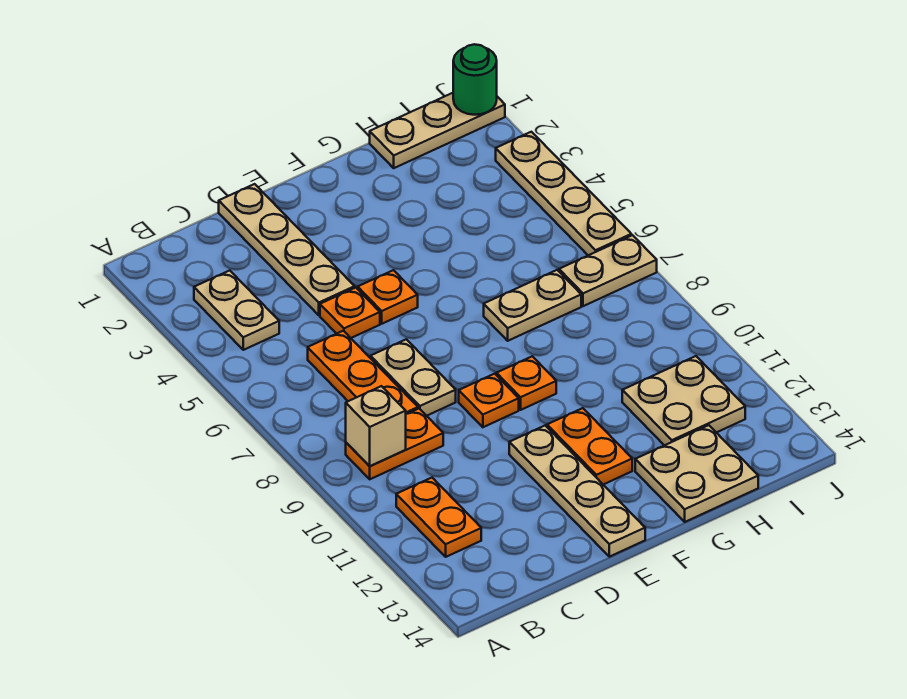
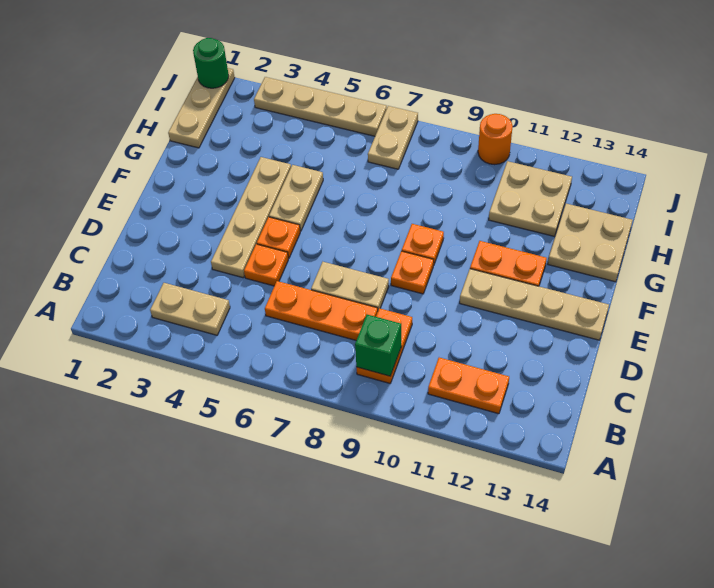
tan brick B9 level 2 -> green brick B9 level 2
tan plate D1:D4 level 1 -> tan plate D4:G4 level 1
tan plate G7:H7 level 1 -> tan plate F5:G5 level 1
none -> orange round brick J10 level 1

